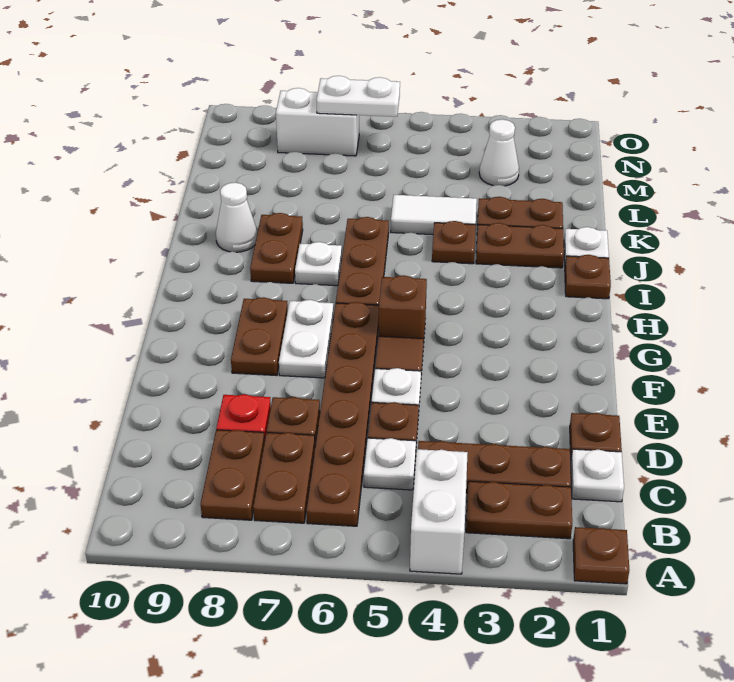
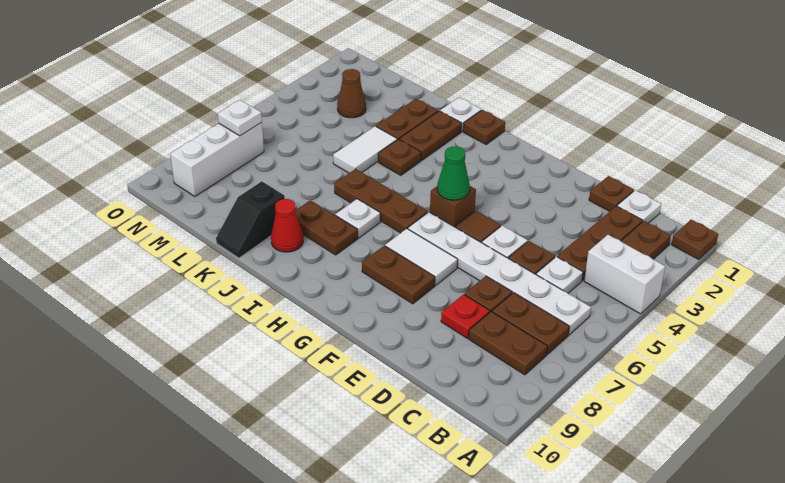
brown plate B6:G6 level 1 -> white plate B6:G6 level 1
white plate F7:G7 level 1 -> white tile F7:G7 level 1
none -> green cone G5 level 2
white cone J9 level 1 -> red cone J9 level 1
none -> black slope K9:K10 level 1 top 9
white cone M3 level 1 -> brown cone M3 level 1
white plate N6:N7 level 2 -> white plate N7 level 2
white brick N7:N8 level 1 -> white brick N7:N9 level 1

